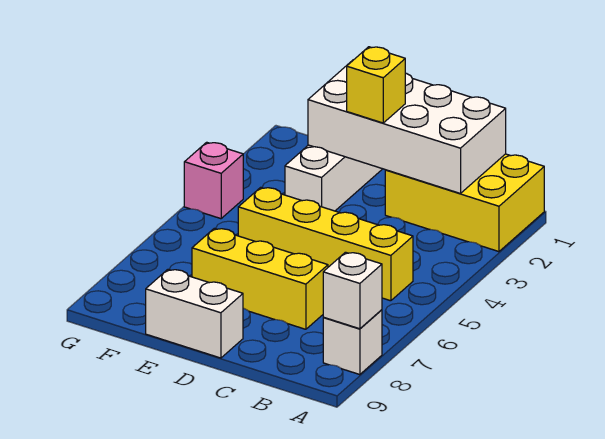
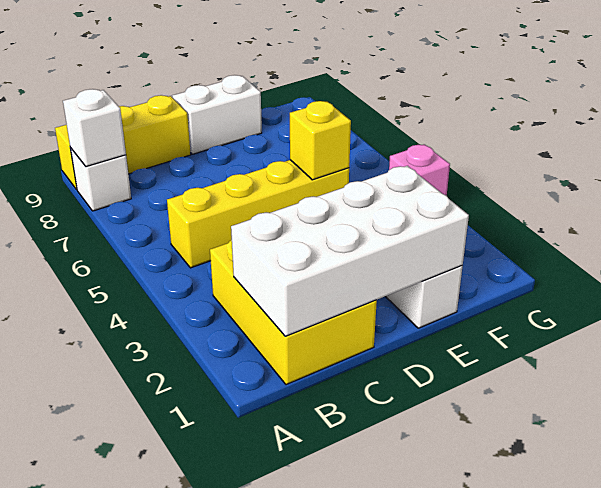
yellow brick A1:C2 level 1 -> yellow brick B1:C3 level 1
yellow brick C7:E7 level 1 -> yellow brick A9:C9 level 1
yellow brick D2 level 3 -> yellow brick E5 level 2

